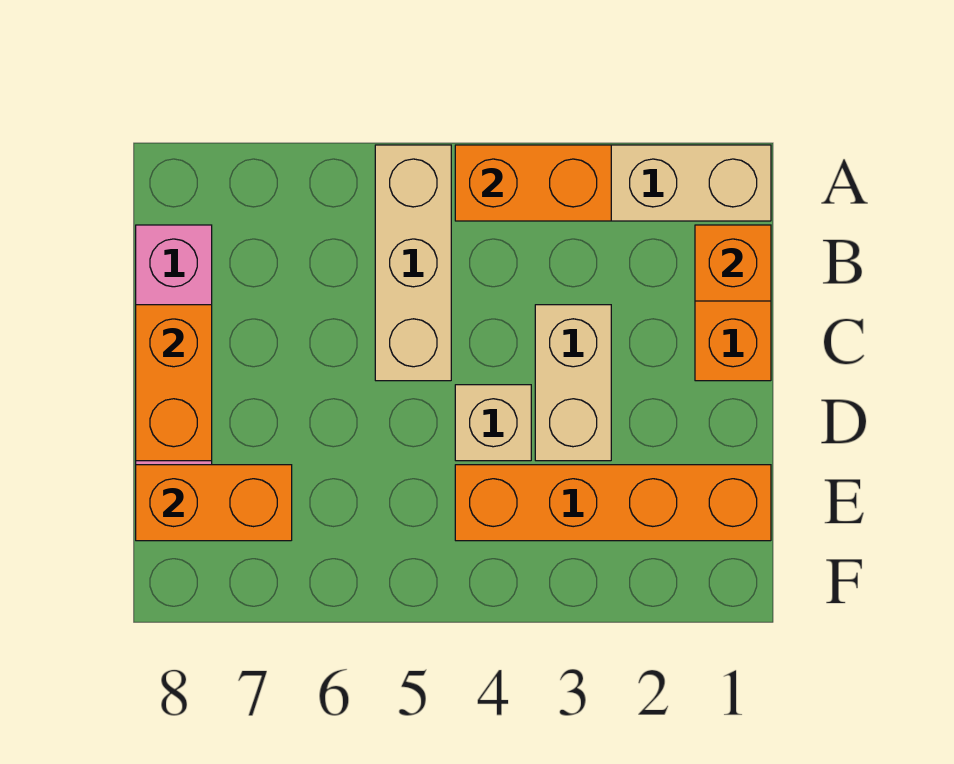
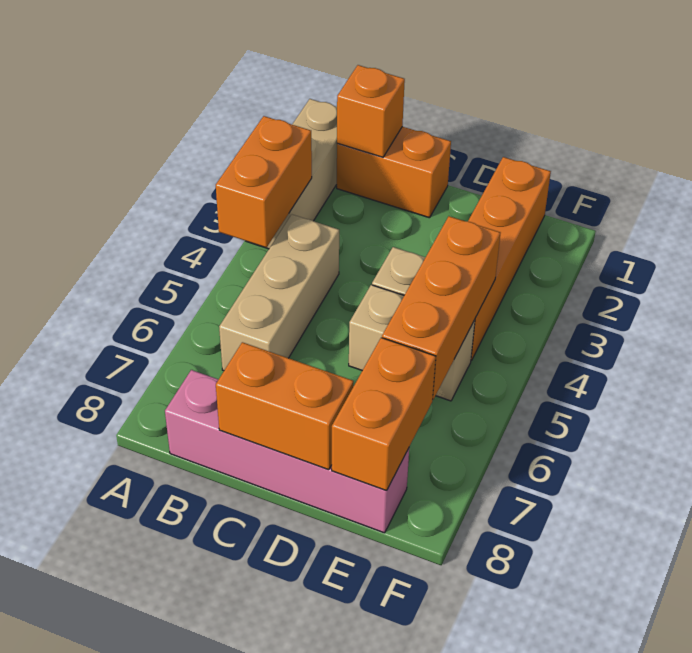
tan brick A5:C5 level 1 -> tan brick B4:B6 level 1
tan brick C3:D3 level 1 -> tan brick D5:E5 level 1
none -> orange brick E4:E6 level 2

